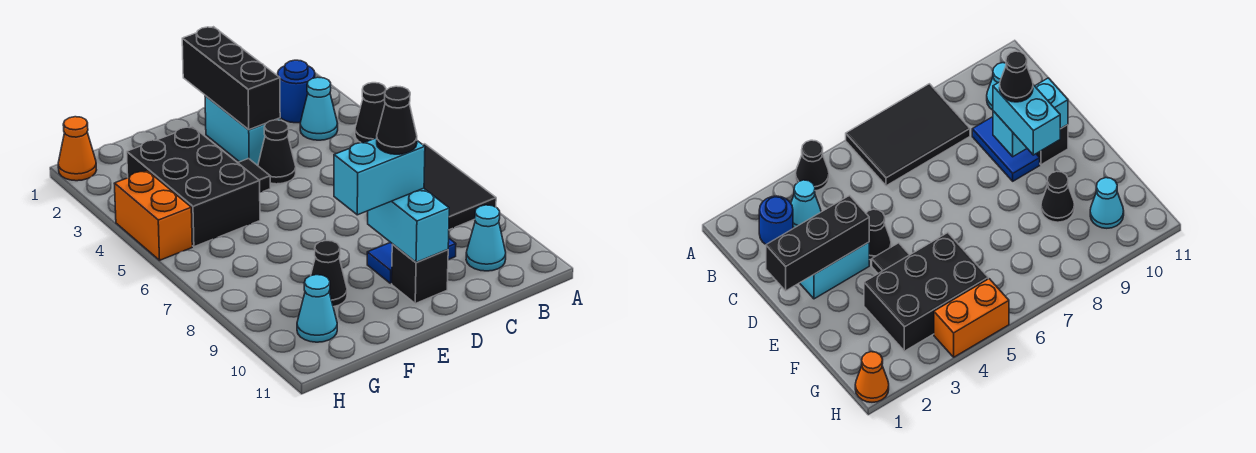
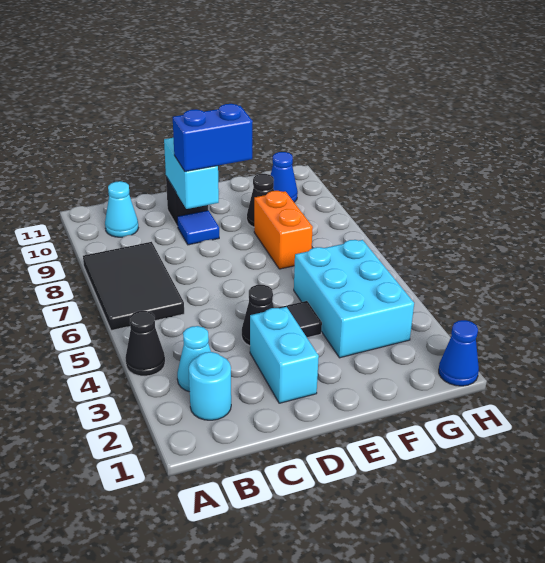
blue round brick B2 level 1 -> cyan round brick B2 level 1
blue tile C9:D9 level 1 -> blue tile D9 level 1
black brick D1:D3 level 2 -> none
cyan brick D9:E9 level 3 -> blue brick D9:E9 level 3
black cone D9 level 4 -> none
black brick F3:G5 level 1 -> cyan brick F3:G5 level 1
cyan cone G10 level 1 -> blue cone G10 level 1
orange cone H1 level 1 -> blue cone H1 level 1
orange brick H4:H5 level 1 -> orange brick F7:F8 level 1

